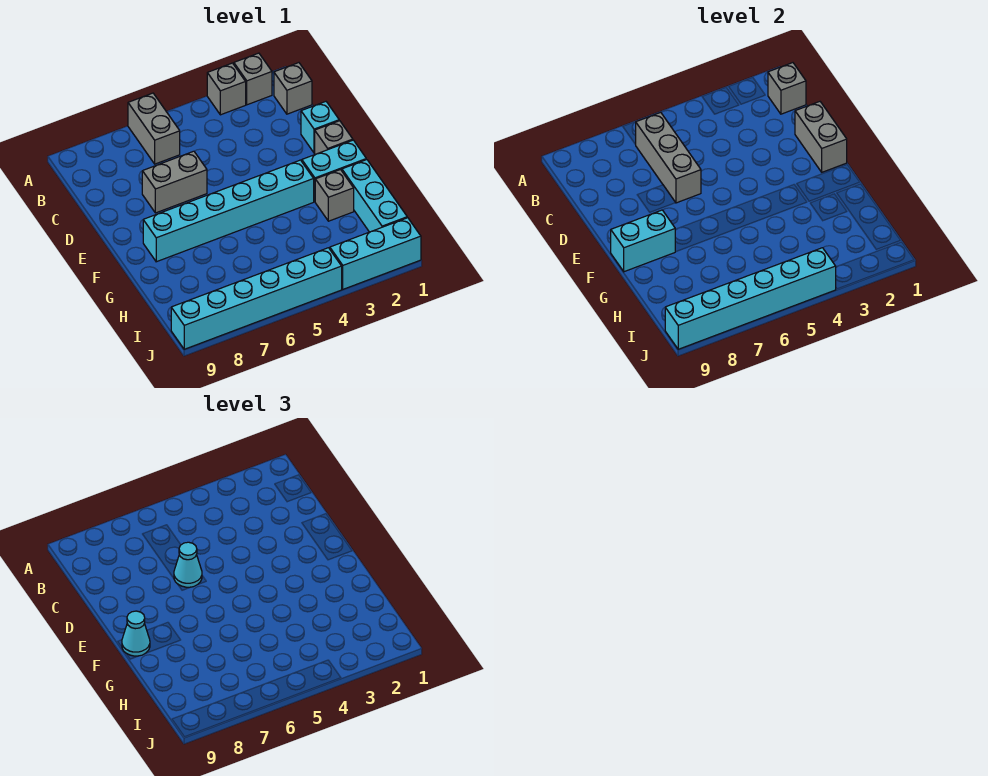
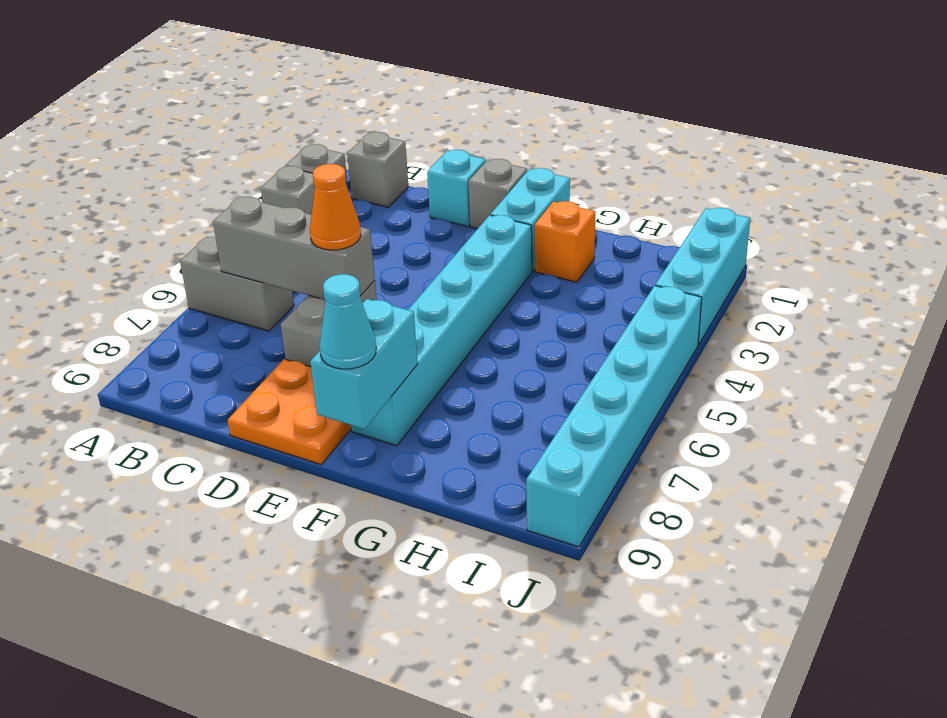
grey brick B1 level 2 -> none
grey brick D1:E1 level 2 -> none
cyan cone D6 level 3 -> orange cone D6 level 3
none -> orange plate D8:E9 level 1
cyan brick G1:I1 level 1 -> none
grey brick G2 level 1 -> orange brick G2 level 1
cyan brick J4:J9 level 2 -> none

